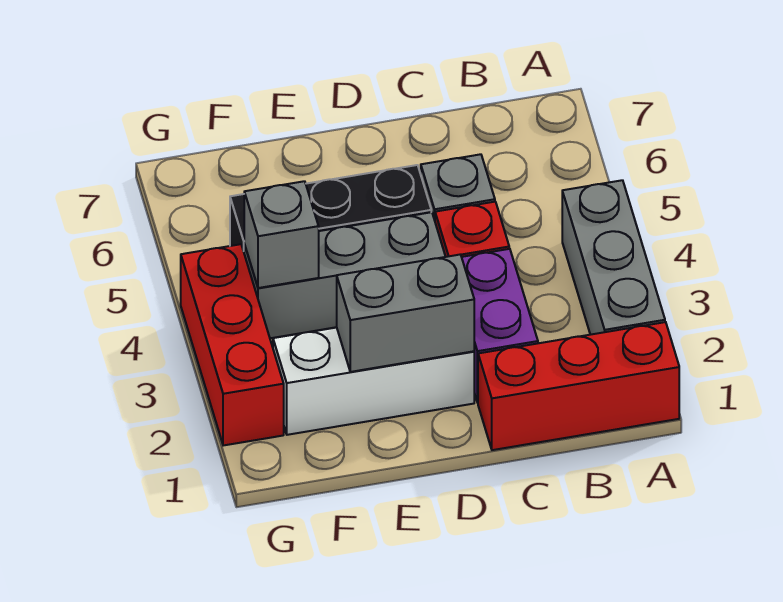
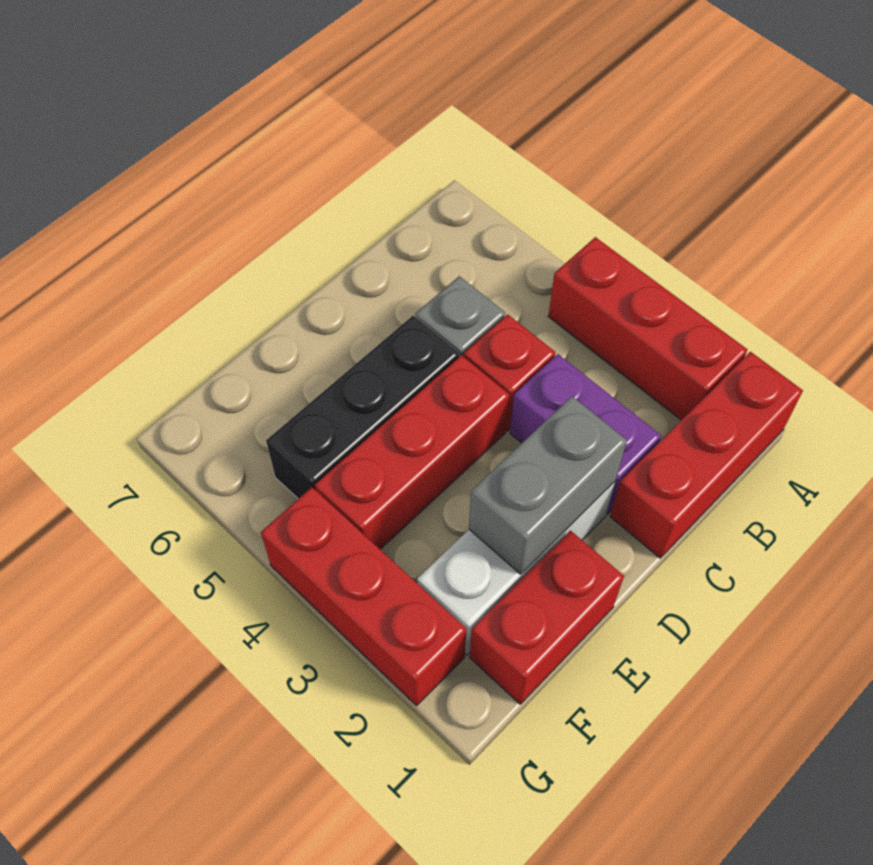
grey brick A2:A4 level 1 -> red brick A2:A4 level 1
grey brick D4:F4 level 1 -> red brick D4:F4 level 1
none -> red brick E1:F1 level 1
grey brick F4 level 2 -> none

